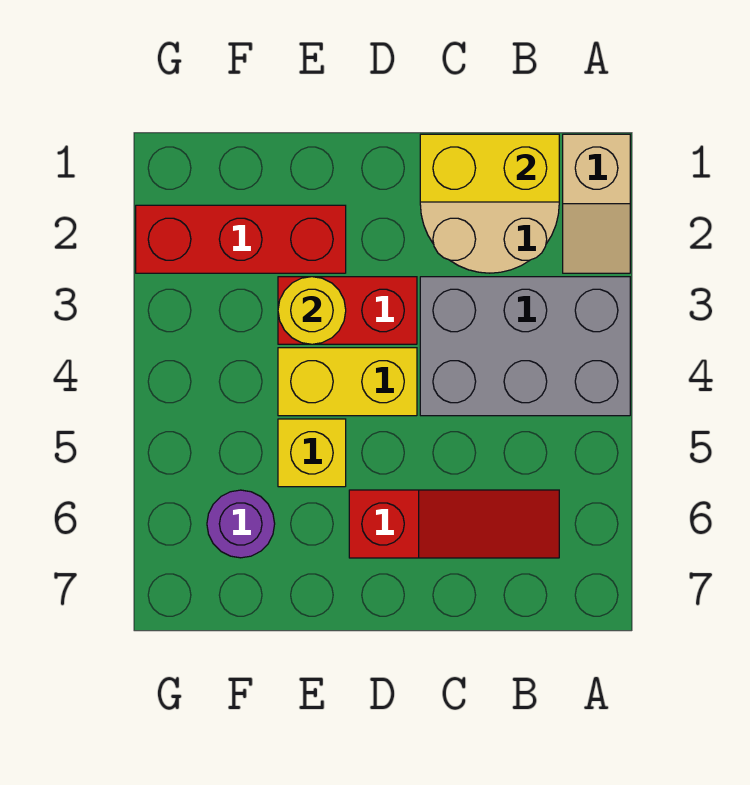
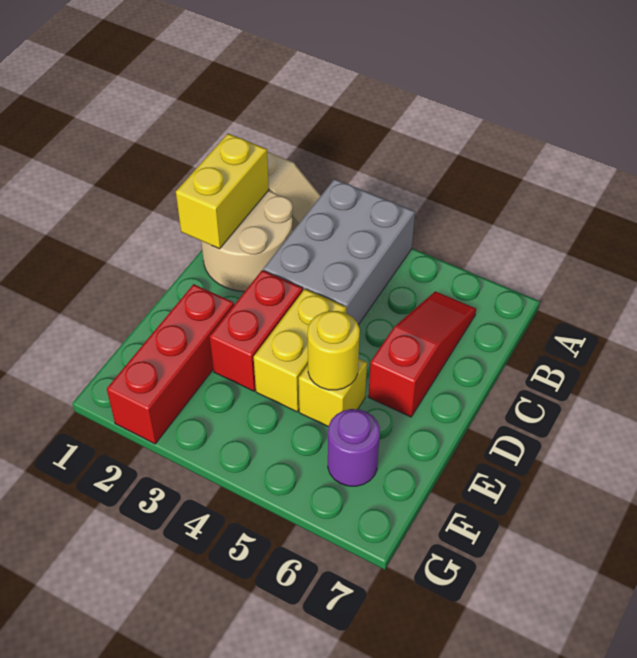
yellow round brick E3 level 2 -> yellow round brick E5 level 2

